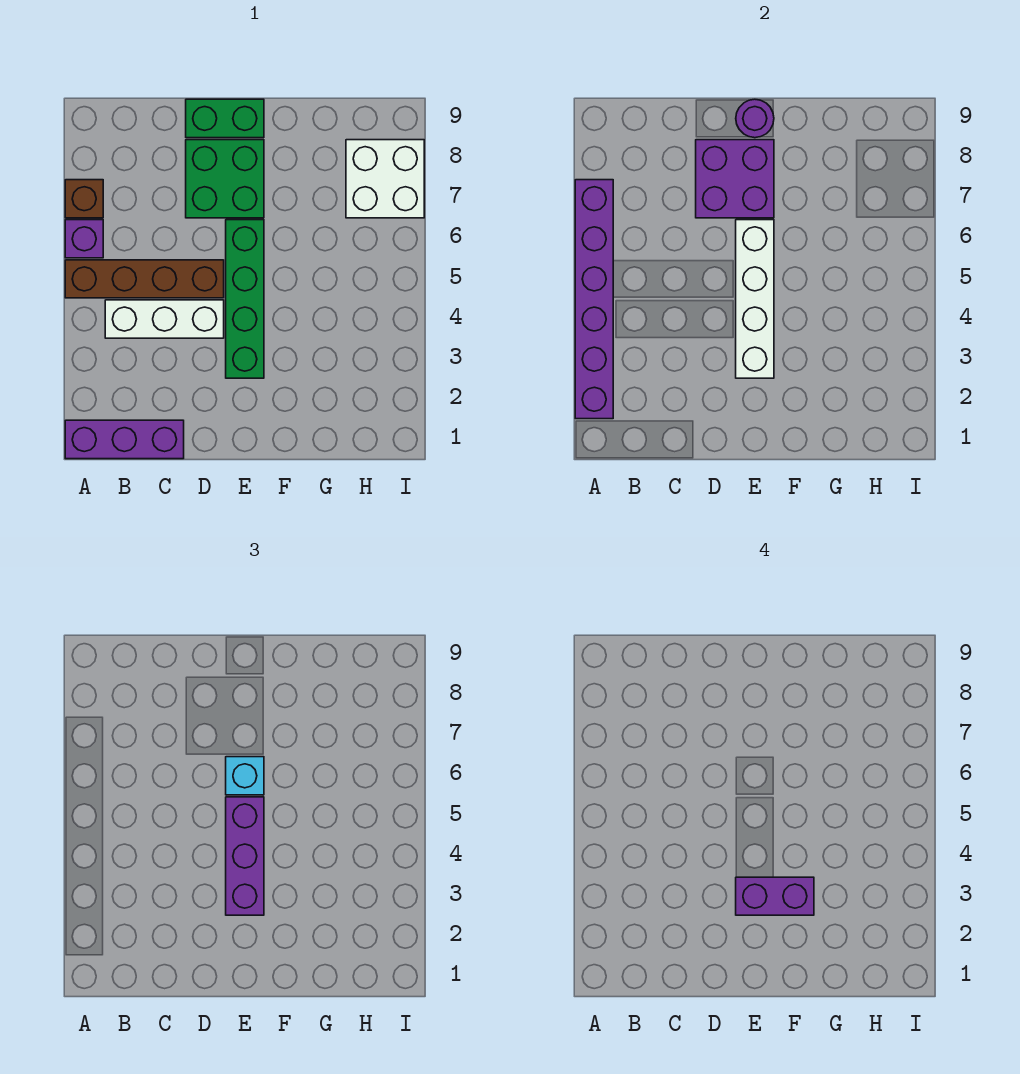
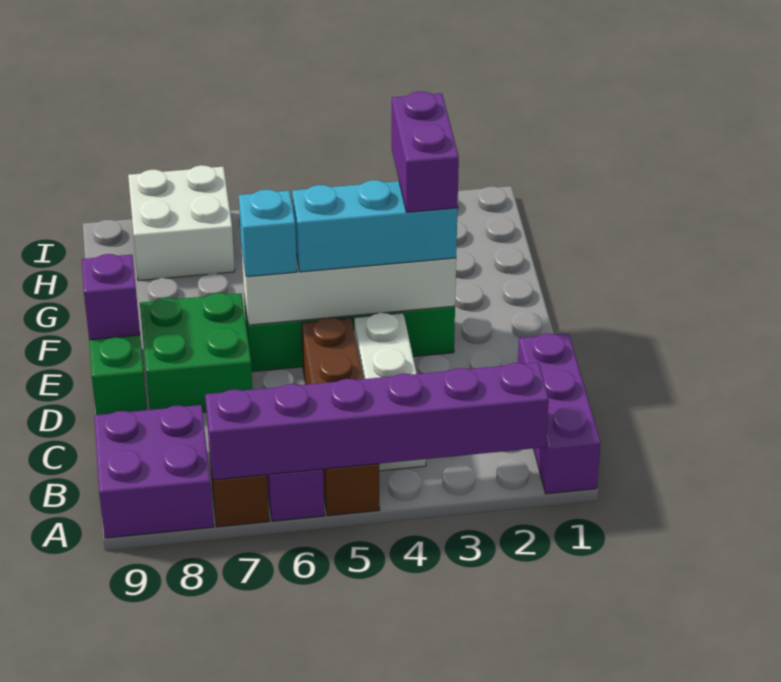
purple brick D7:E8 level 2 -> purple brick A8:B9 level 1
purple brick E3:E5 level 3 -> cyan brick E3:E5 level 3
purple round brick E9 level 2 -> purple brick E9 level 2

